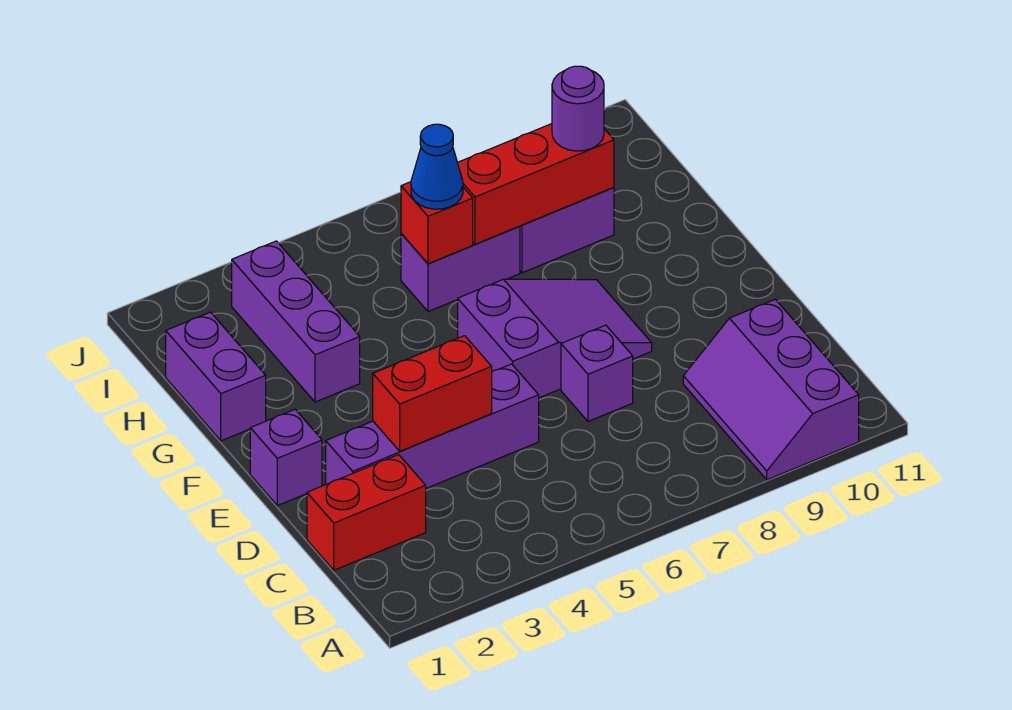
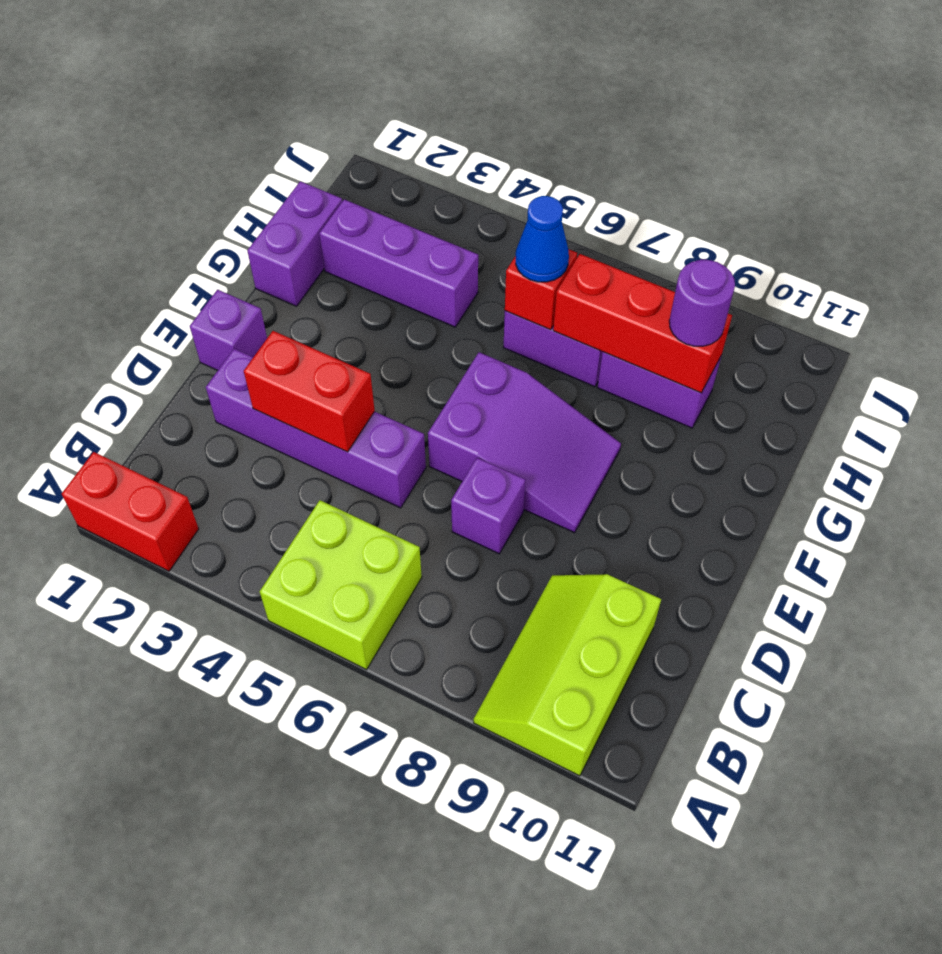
none -> lime brick A5:B6 level 1
purple slope A9:C10 level 1 top 10 -> lime slope A9:C10 level 1 top 10
red brick C1:C2 level 1 -> red brick A1:A2 level 1
purple brick G3:I3 level 1 -> purple brick H2:H4 level 1

